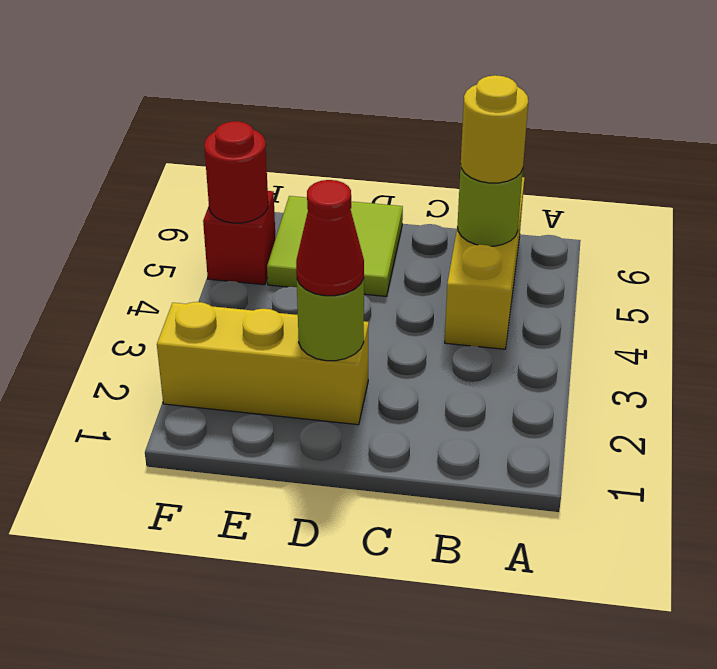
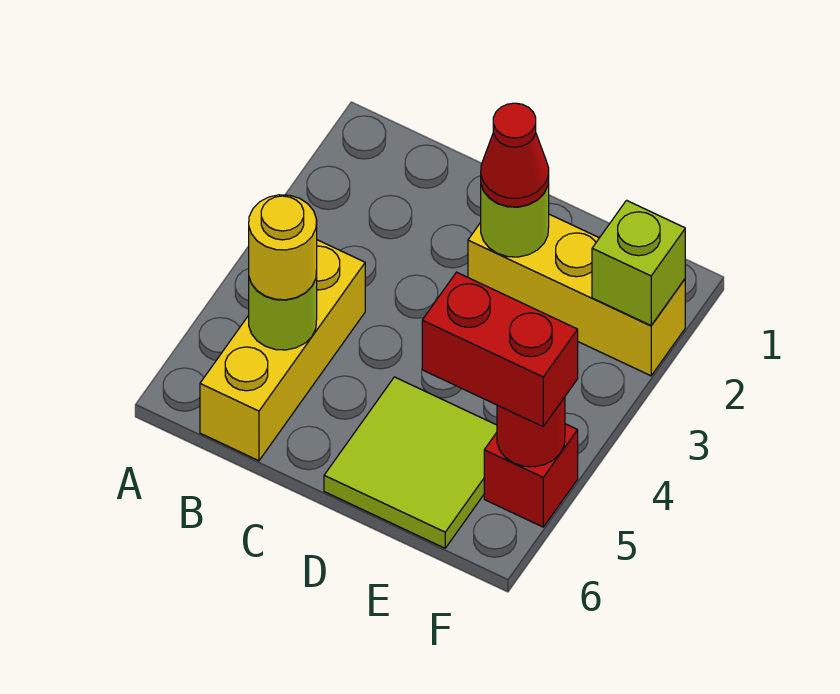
none -> red brick E5:F5 level 3
none -> lime brick F2 level 2

